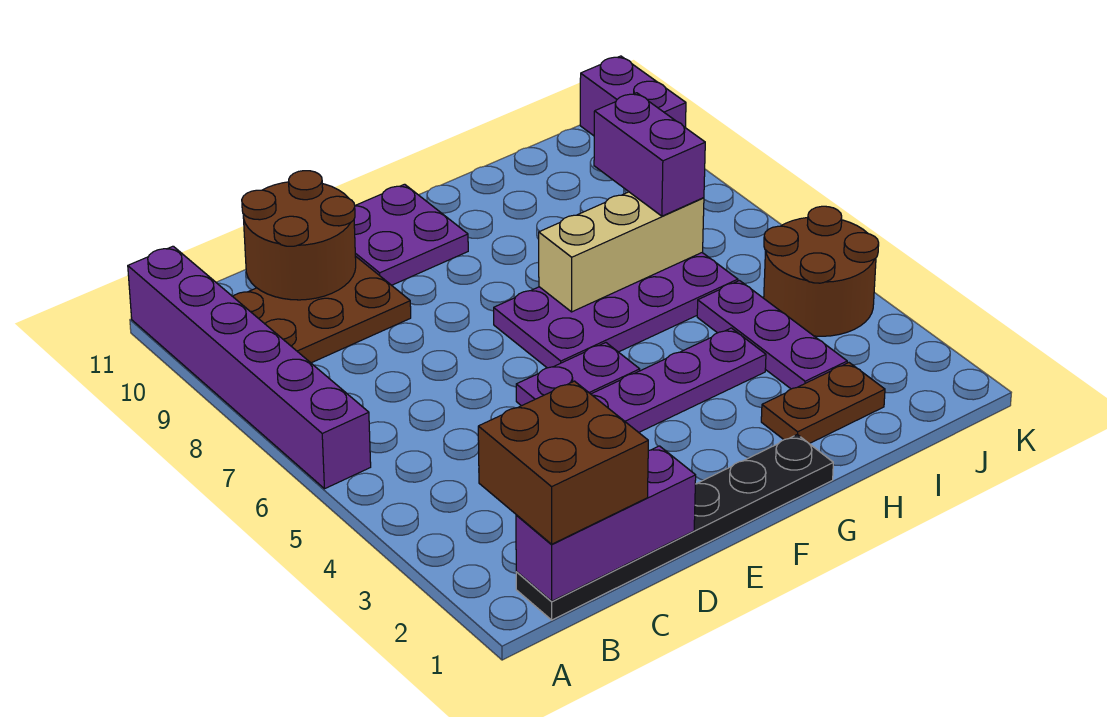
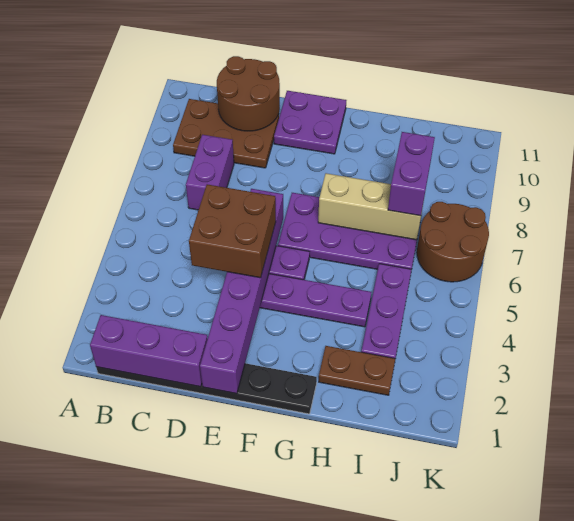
purple brick A6:A11 level 1 -> purple brick E1:E6 level 2
brown brick B1:C2 level 3 -> brown brick D4:E5 level 3
brown round brick J4:K5 level 1 -> brown round brick J6:K7 level 1
purple brick K10:K11 level 1 -> purple brick C7:C8 level 1

